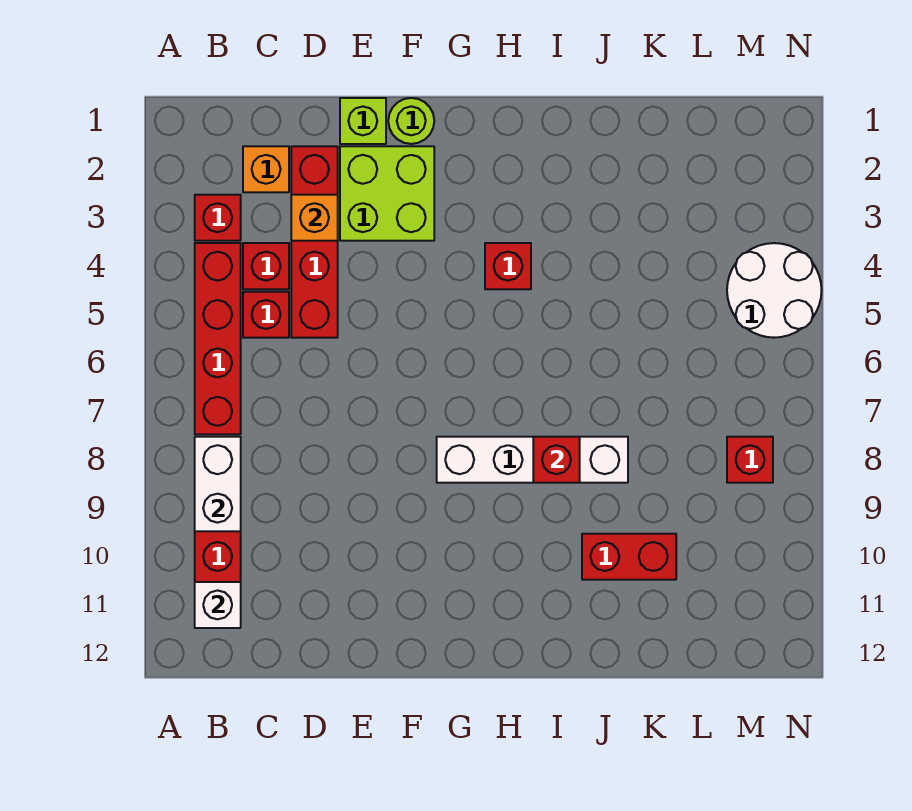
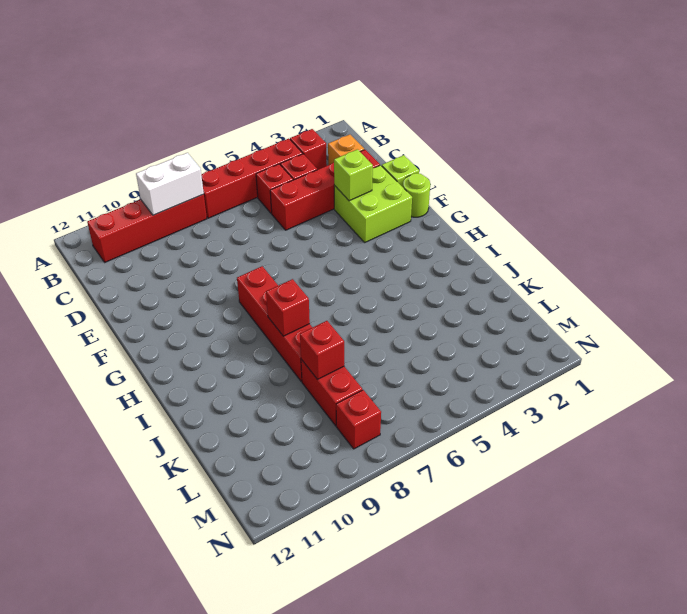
white brick B11 level 2 -> none
orange brick D3 level 2 -> none
none -> lime brick E3 level 2
white brick G8:J8 level 1 -> red brick G8:J8 level 1
red brick H4 level 1 -> red brick K8 level 2
red brick J10:K10 level 1 -> red brick K8:L8 level 1
white round brick M4:N5 level 1 -> none

